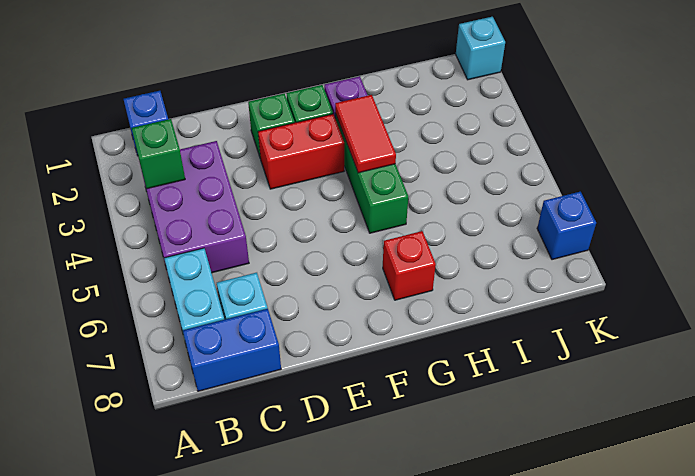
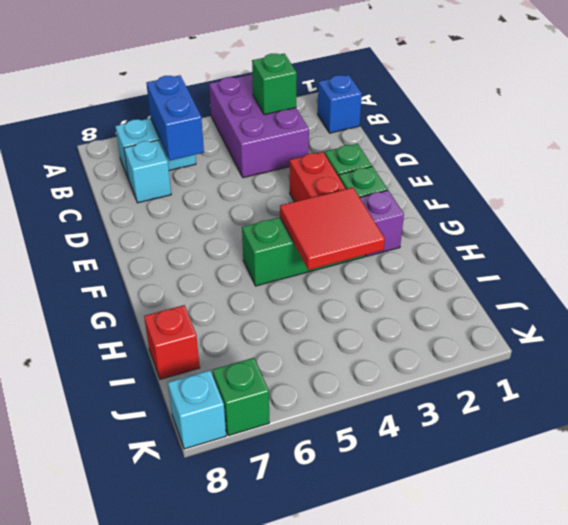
purple brick B3:C5 level 1 -> purple brick A3:C4 level 1
blue brick B8:C8 level 1 -> blue brick B6:C6 level 2
red tile G3:G4 level 2 -> red tile G3:H4 level 2
red brick G7 level 1 -> red brick I8 level 1
cyan brick K1 level 1 -> cyan brick K8 level 1
blue brick K7 level 1 -> green brick K7 level 1

